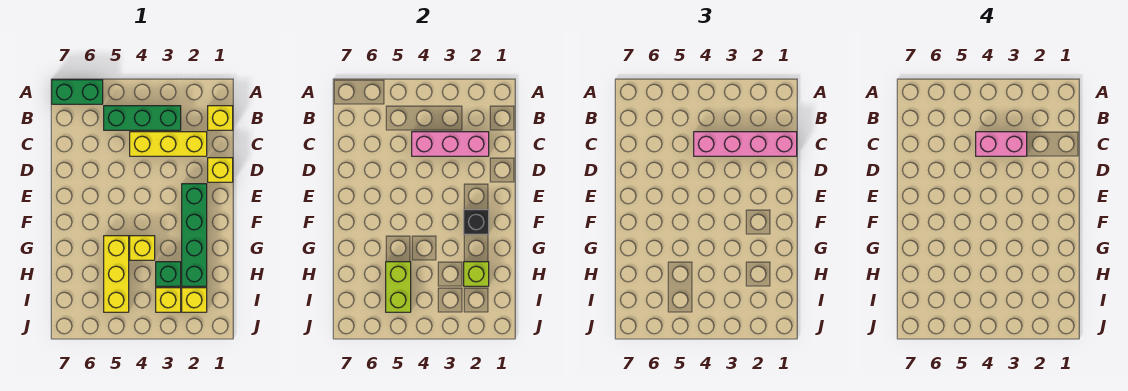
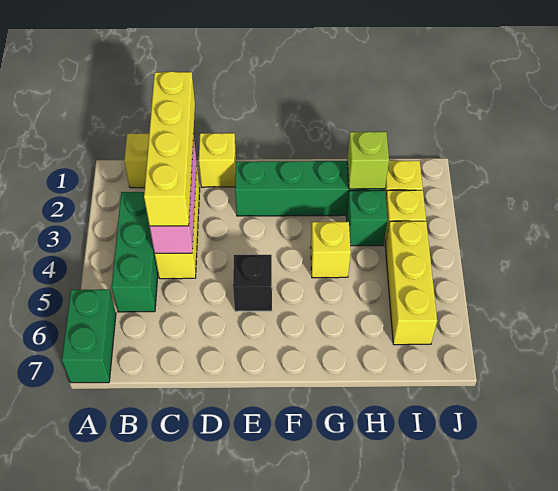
pink brick C1:C4 level 3 -> yellow brick C1:C4 level 3
pink brick C3:C4 level 4 -> none
black brick F2 level 2 -> black brick E5 level 1
yellow brick G5:I5 level 1 -> yellow brick I4:I6 level 1
lime brick H5:I5 level 2 -> none

